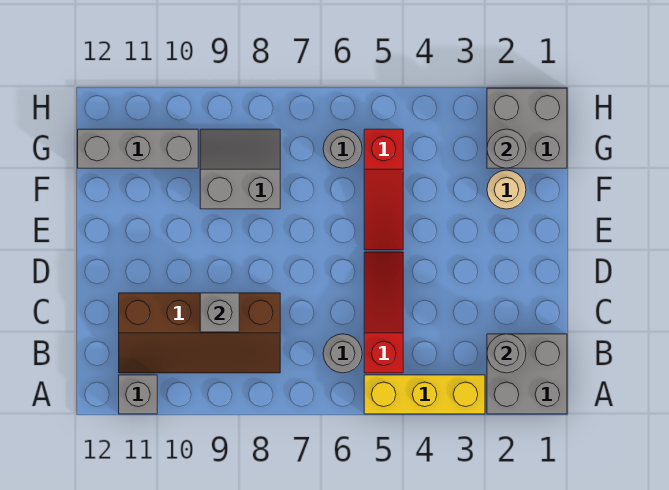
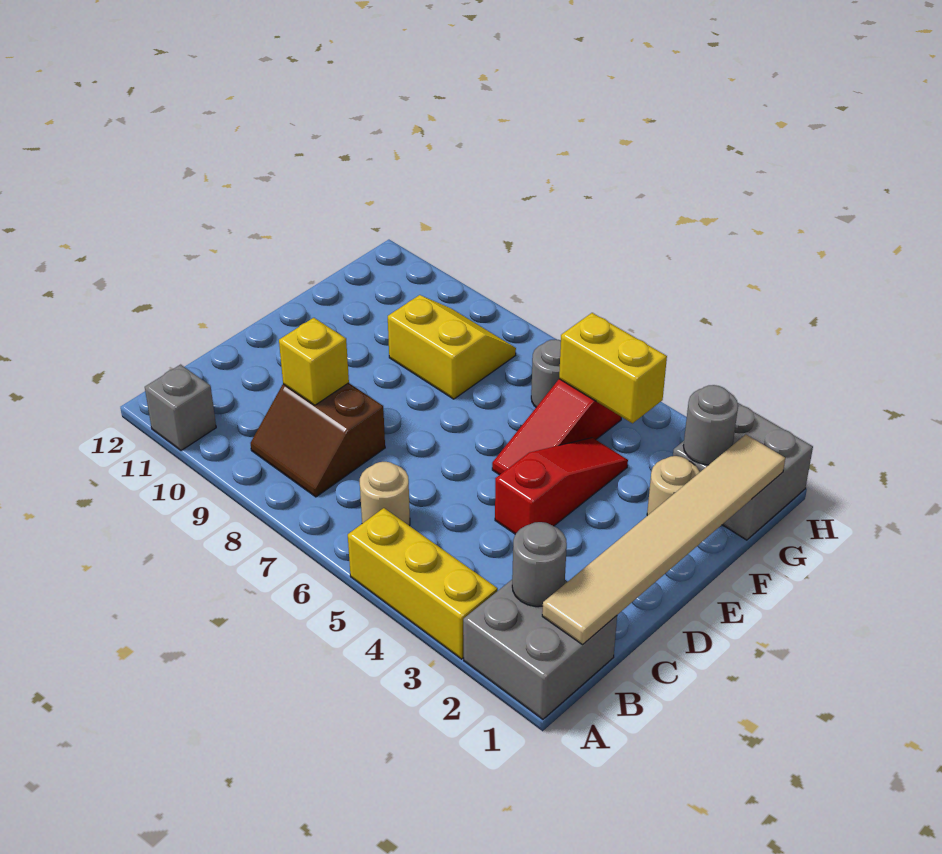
none -> tan tile B1:G1 level 2
red slope B5:D5 level 1 top B -> red slope D4:F4 level 1 top D
grey round brick B6 level 1 -> tan round brick B6 level 1
brown slope B8:C11 level 1 top C -> brown slope B8:C9 level 1 top C
grey brick C9 level 2 -> yellow brick C9 level 2
grey slope F8:G9 level 1 top F -> yellow slope F8:G9 level 1 top F
none -> yellow brick G4:G5 level 2
grey brick G10:G12 level 1 -> none

